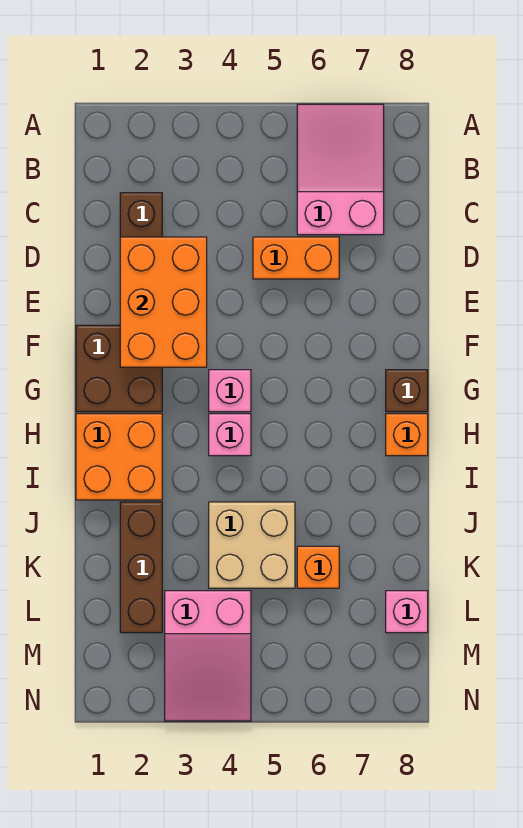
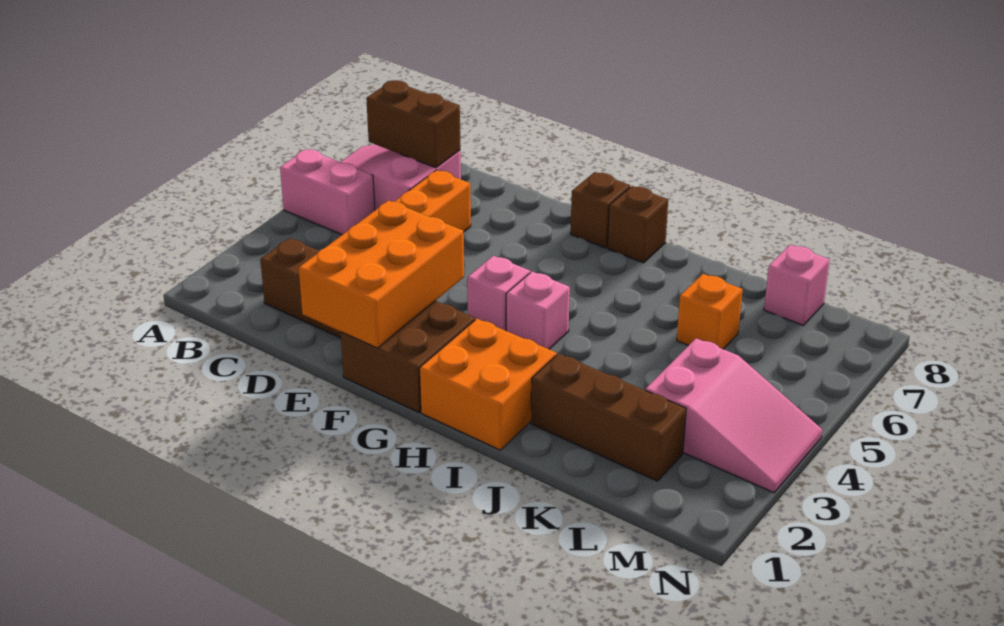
none -> pink brick A5:B5 level 1
none -> brown brick B7:C7 level 2
orange brick D2:F3 level 2 -> orange brick E1:F3 level 2
orange brick H8 level 1 -> brown brick H8 level 1
tan brick J4:K5 level 1 -> none

